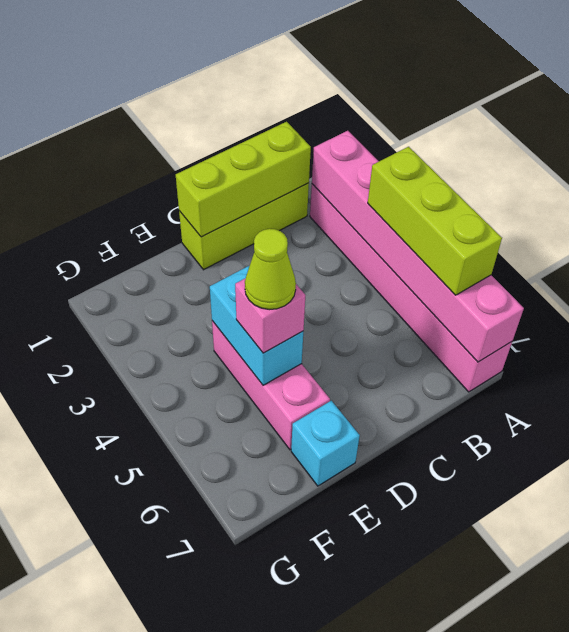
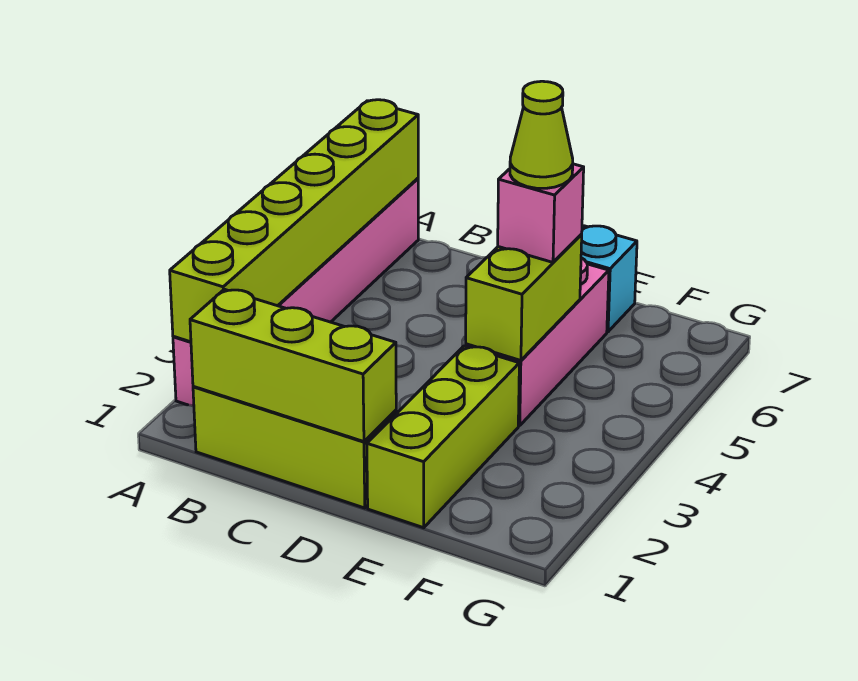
pink brick A2:A7 level 2 -> lime brick A2:A7 level 2
lime brick A4:A6 level 3 -> lime brick E1:E3 level 1
cyan brick E4:E5 level 2 -> lime brick E4:E5 level 2

